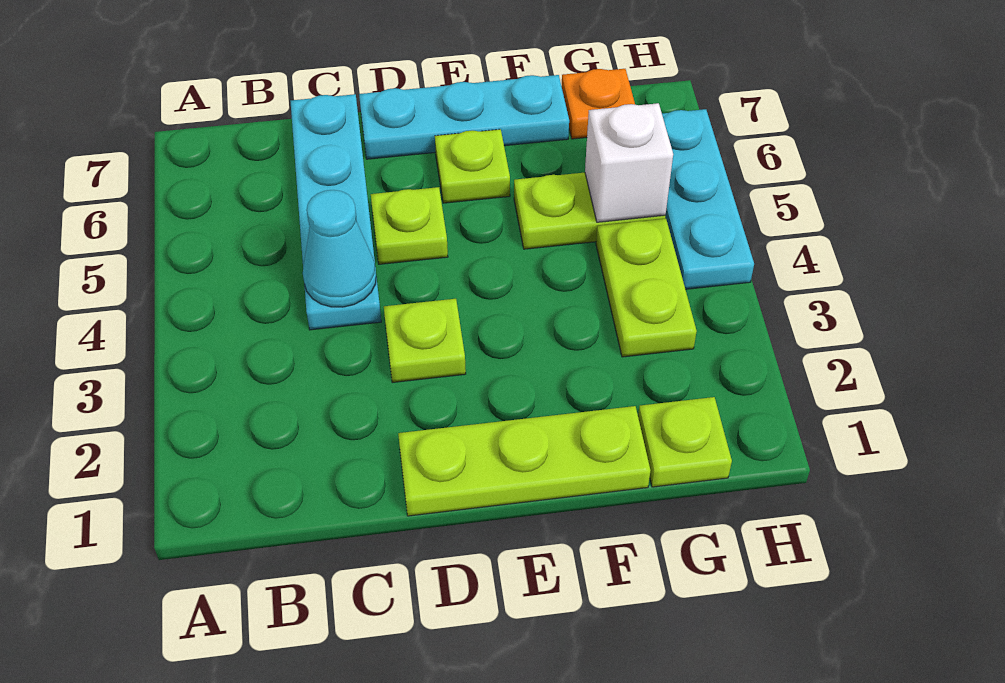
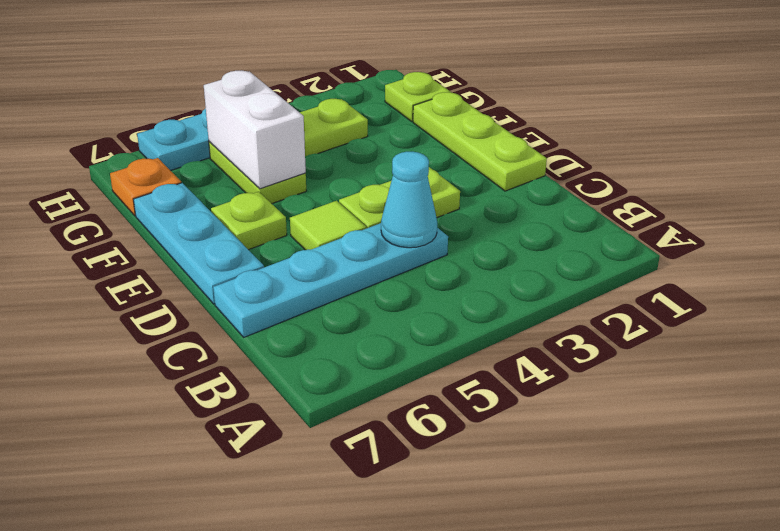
lime plate D3 level 1 -> lime plate D3:D4 level 1
lime plate D5 level 1 -> lime tile D5 level 1
white brick G5 level 2 -> white brick F5:G5 level 2

